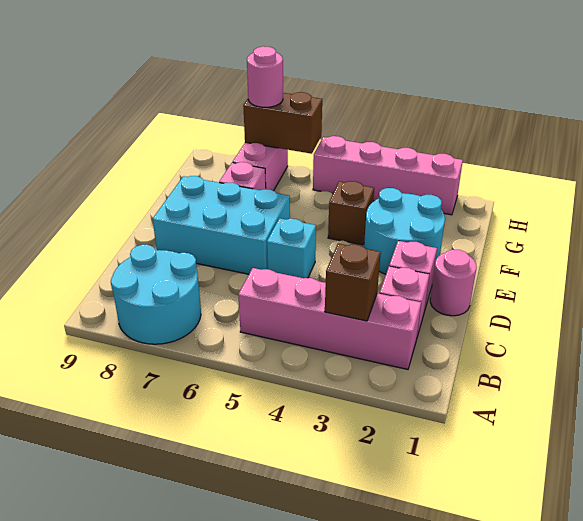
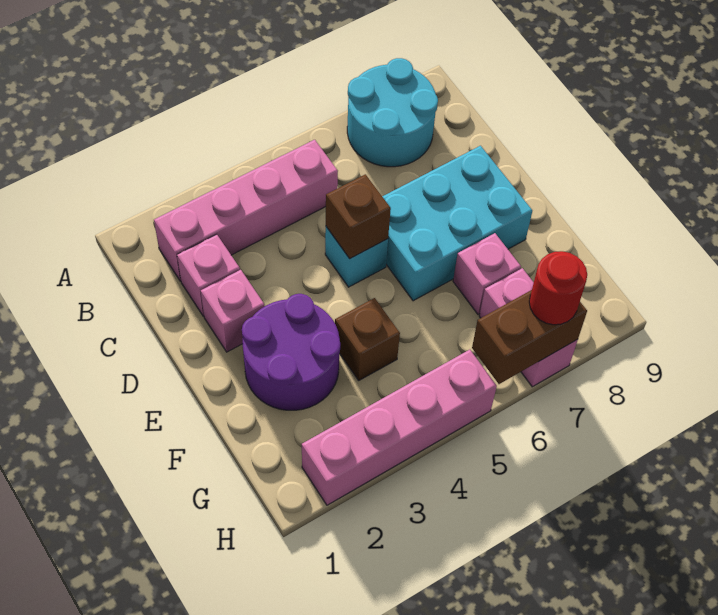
brown brick B3 level 2 -> brown brick D5 level 2
pink round brick D1 level 1 -> none
cyan round brick E2:F3 level 1 -> purple round brick E2:F3 level 1
pink round brick H7 level 3 -> red round brick H7 level 3

